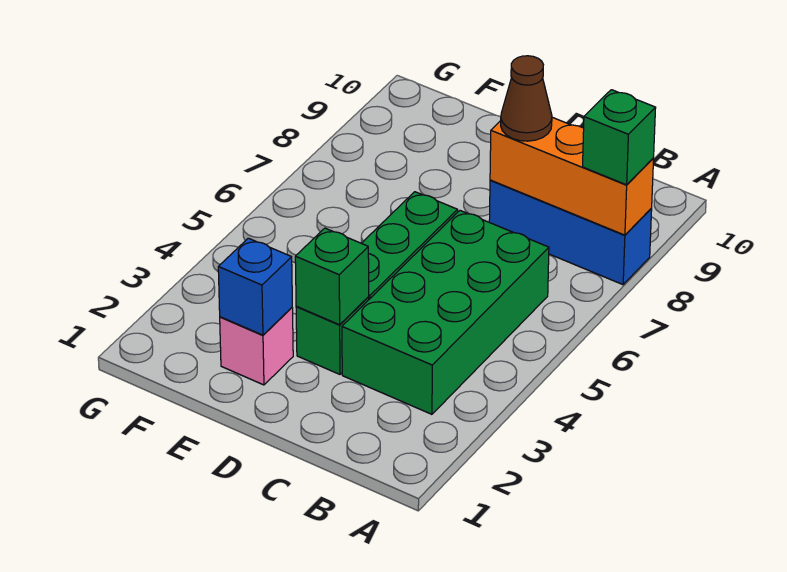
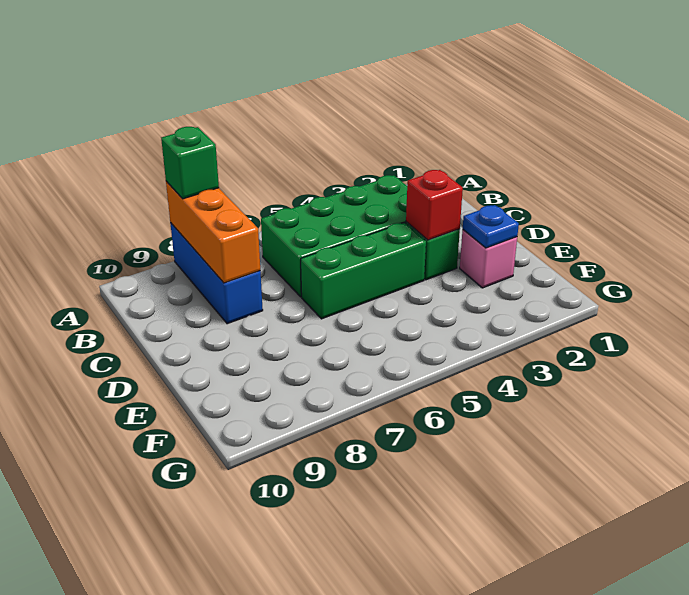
brown cone C8 level 3 -> none
green brick D3 level 2 -> red brick D3 level 2
blue brick E2 level 2 -> blue plate E2 level 2

